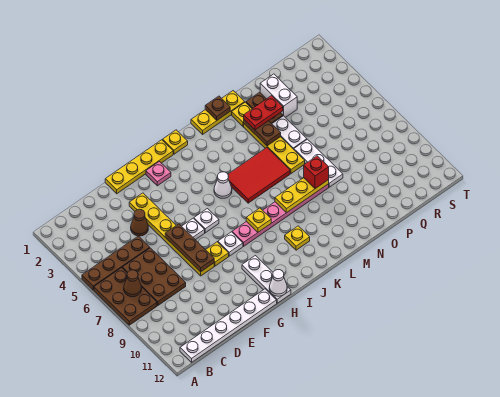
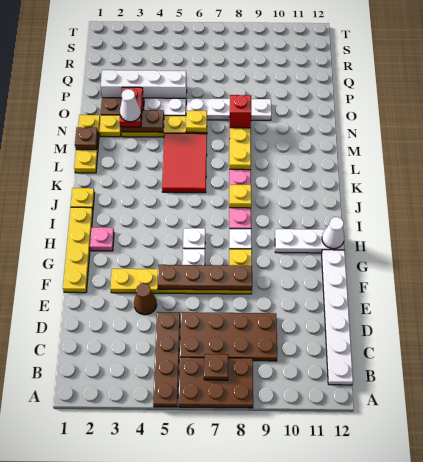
brown cone B7 level 2 -> brown plate B7 level 2
brown plate C6:D8 level 1 -> brown plate C6:D9 level 1
brown plate F6:F8 level 2 -> brown plate F5:F8 level 2
white cone J5 level 1 -> white cone N3 level 4
yellow plate K10 level 1 -> yellow plate N6 level 2
white plate O6:O8 level 1 -> white plate O6:O9 level 1
white brick P2:P3 level 1 -> white brick P2:P5 level 1

